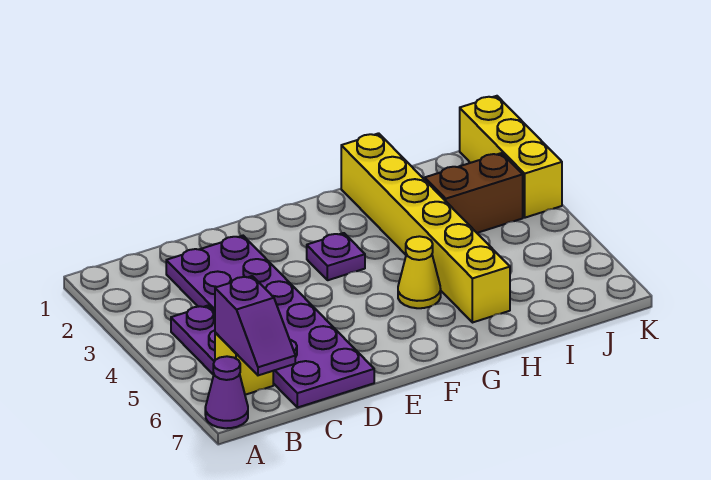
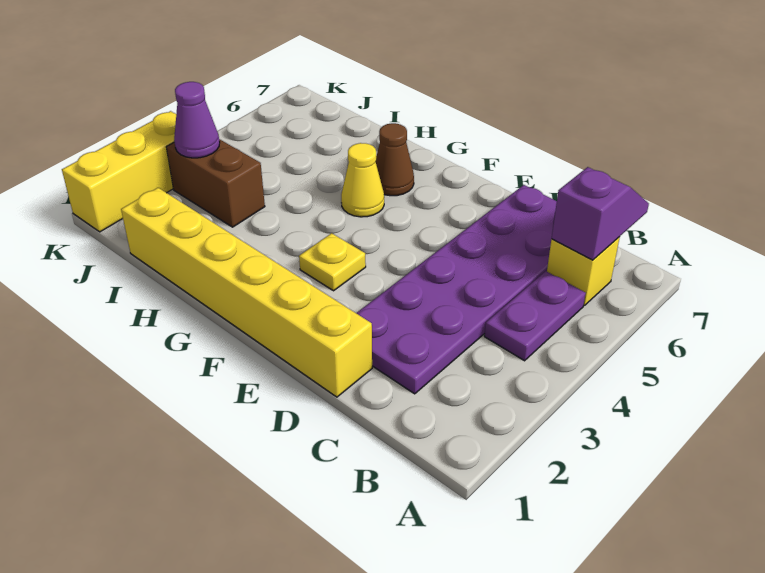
purple cone A7 level 1 -> purple cone J3 level 2
purple plate F3 level 1 -> yellow plate F3 level 1
none -> brown cone G6 level 1
yellow brick H1:H6 level 1 -> yellow brick D1:I1 level 1

